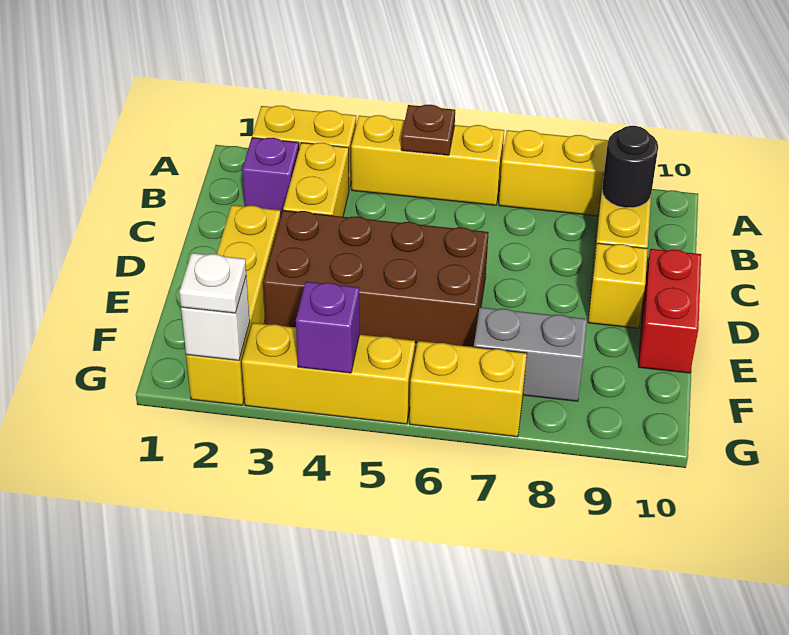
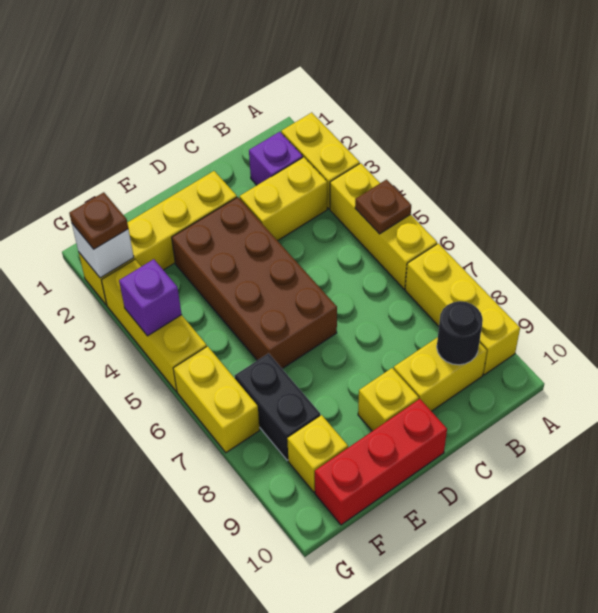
red brick D10:E10 level 1 -> red brick D10:F10 level 1
grey brick F7:F8 level 1 -> black brick F7:F8 level 1
none -> yellow brick F9 level 1
white plate G2 level 3 -> brown plate G2 level 3

